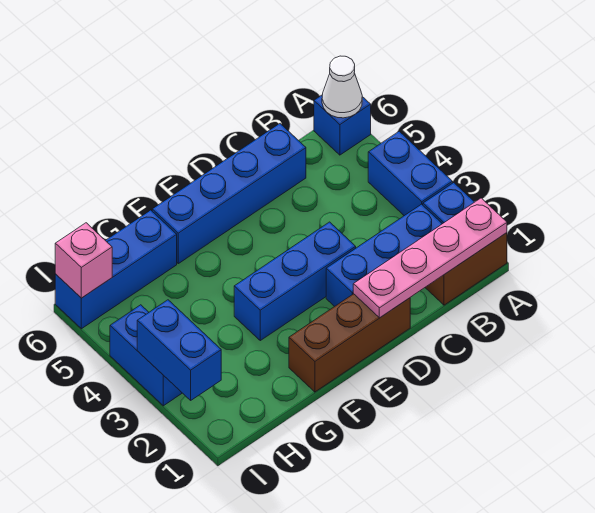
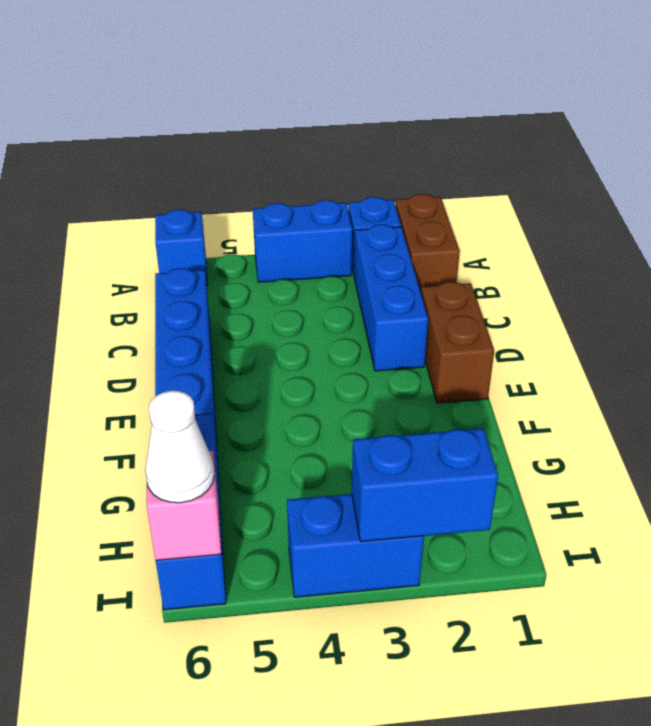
pink plate A1:D1 level 2 -> none
white cone A6 level 2 -> white cone I6 level 3
brown brick D1:F1 level 1 -> brown brick D1:E1 level 1
blue brick D3:F3 level 1 -> none

